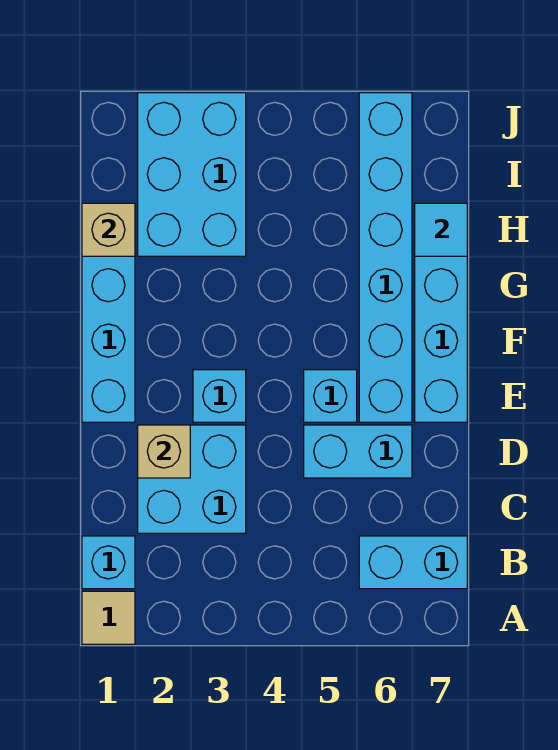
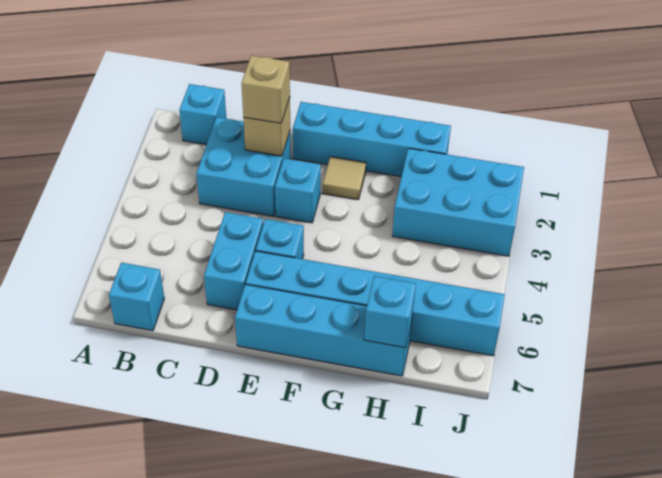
tan tile A1 level 1 -> tan tile F2 level 1
cyan brick B6:B7 level 1 -> cyan brick B7 level 1
tan brick H1 level 2 -> tan brick D2 level 3
cyan tile H7 level 2 -> cyan brick H7 level 2

